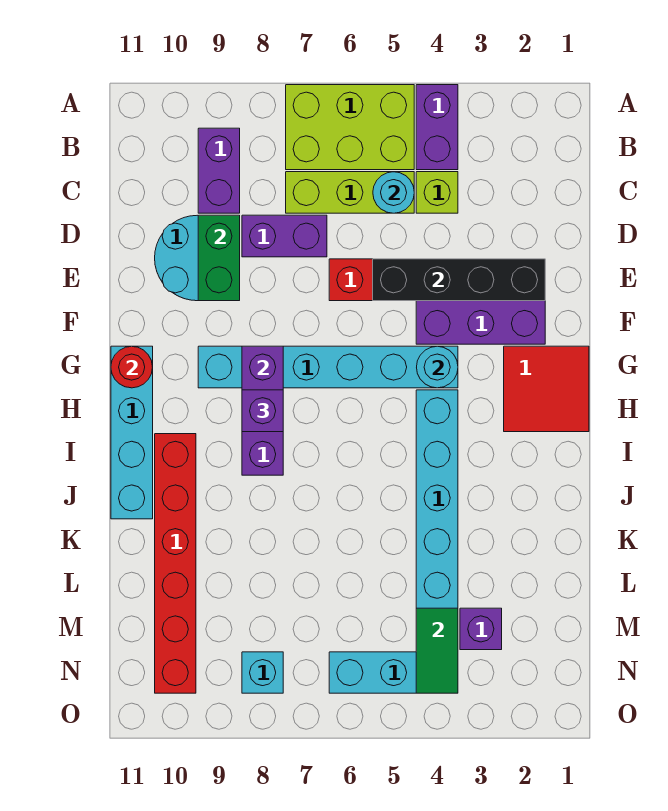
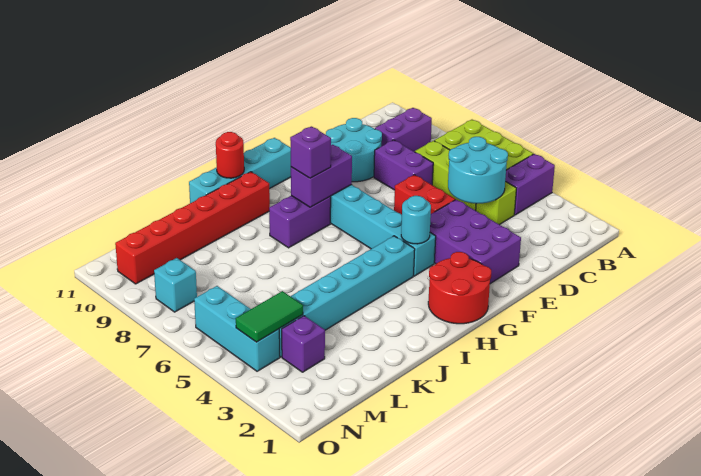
cyan round brick C5 level 2 -> cyan round brick C4:D5 level 2
green brick D9:E9 level 2 -> none
black brick E2:E5 level 2 -> none
red tile G1:H2 level 1 -> red round brick G1:H2 level 1
red round brick G11 level 2 -> red round brick I11 level 2

